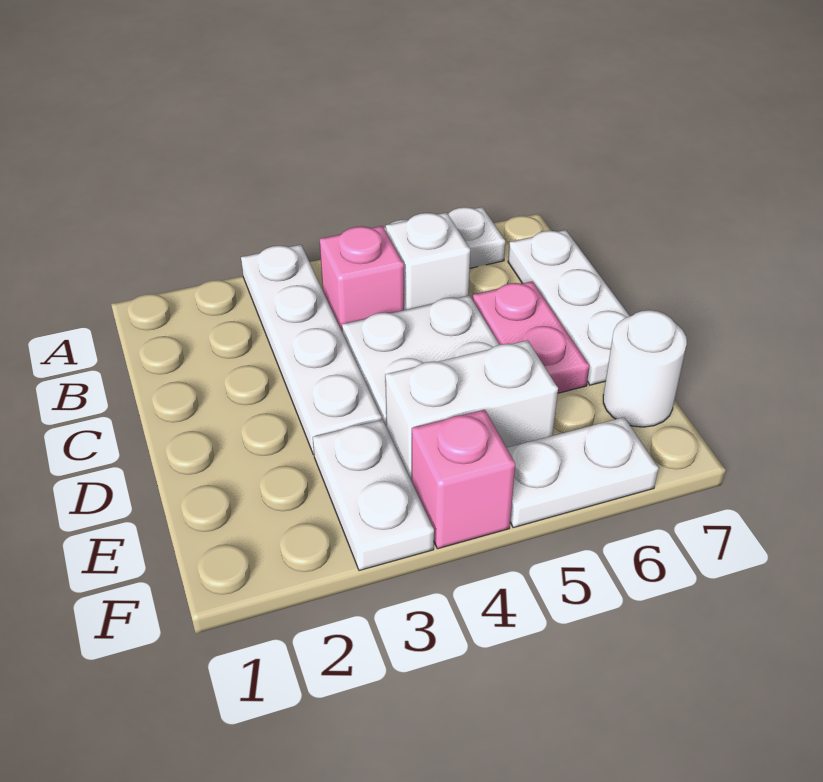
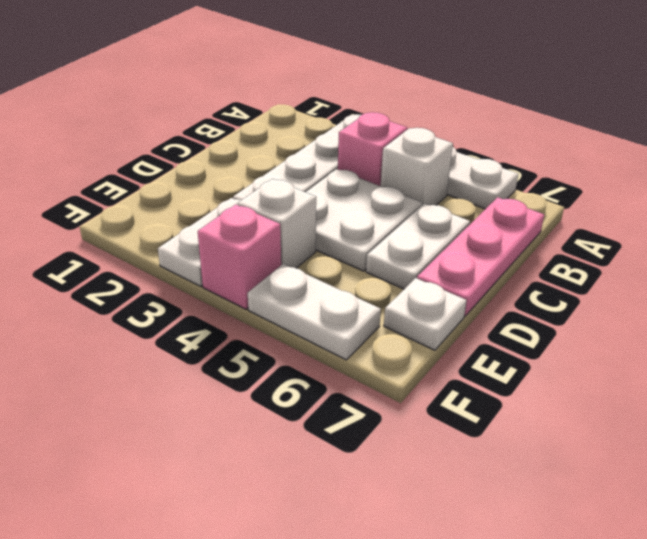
white plate B7:D7 level 1 -> pink plate B7:D7 level 1
pink plate C6:D6 level 1 -> white plate C6:D6 level 1
white brick E4:E5 level 1 -> white brick E4 level 1
white round brick E7 level 1 -> white plate E7 level 1

